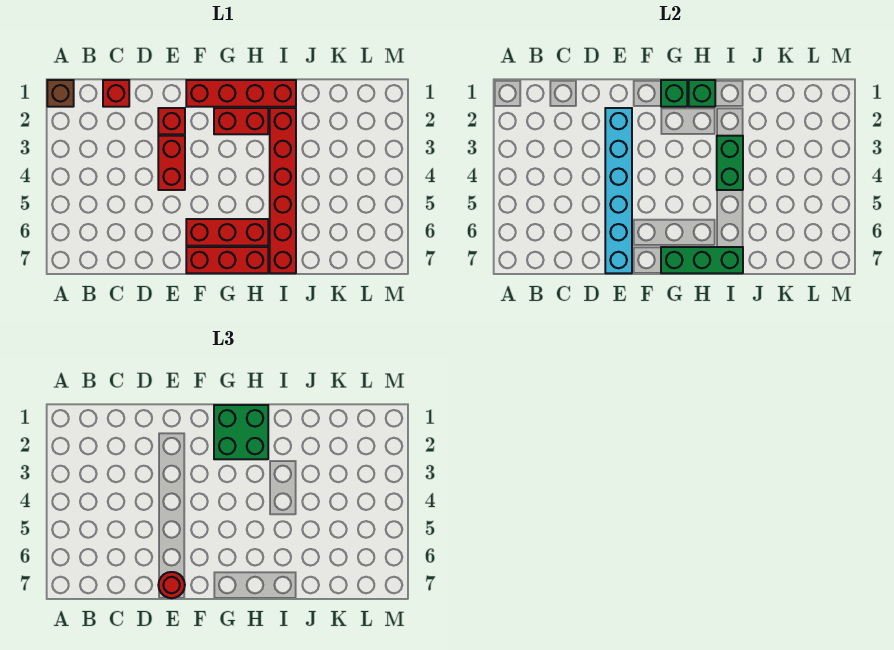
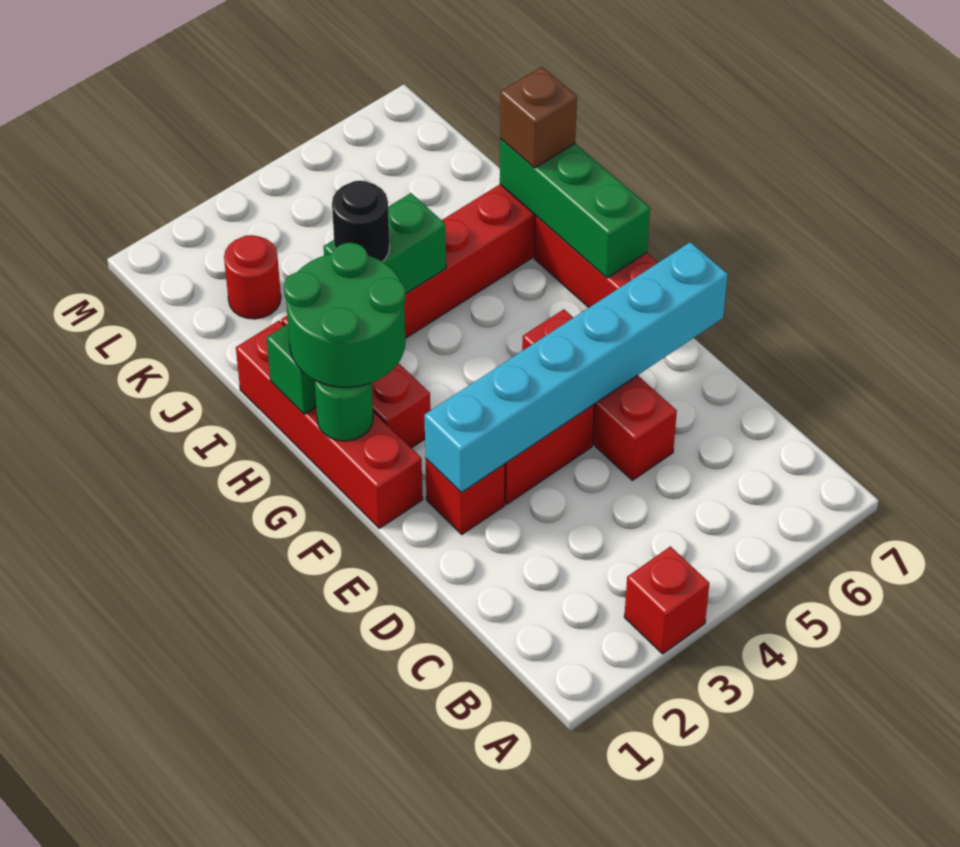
brown brick A1 level 1 -> brown brick I7 level 3
red brick C1 level 1 -> red brick A3 level 1
red round brick E7 level 3 -> red round brick K2 level 1
red brick F6:H6 level 1 -> red brick D5:F5 level 1
green brick G1 level 2 -> green round brick G1 level 2
green brick G1:H2 level 3 -> green round brick G1:H2 level 3
none -> black round brick I3 level 3

